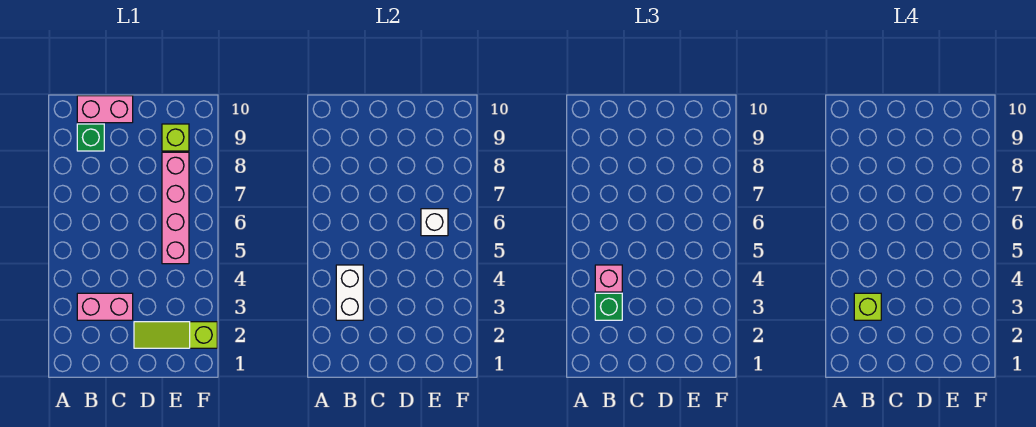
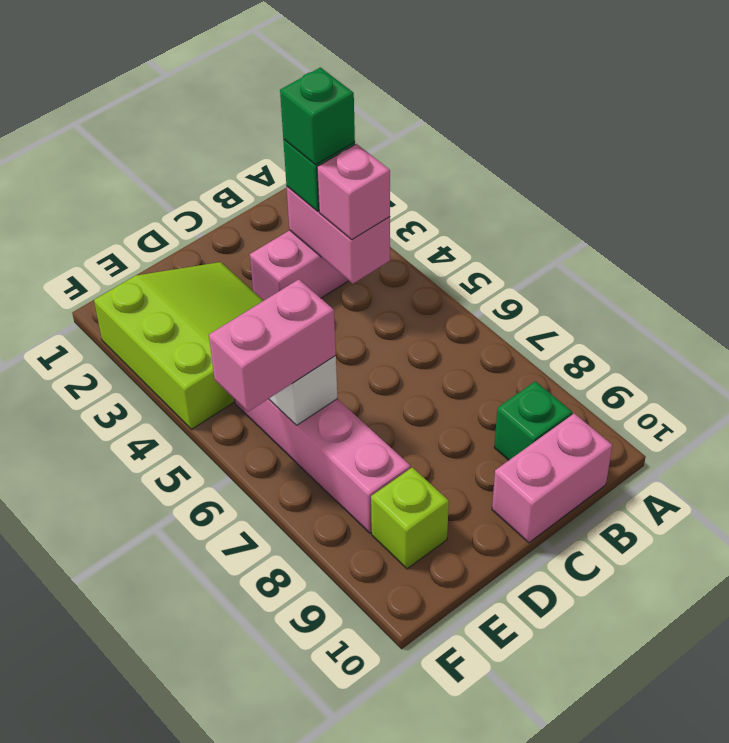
white brick B3:B4 level 2 -> pink brick B3:B4 level 2
lime brick B3 level 4 -> green brick B3 level 4
lime slope D2:F2 level 1 top F -> lime slope D2:F4 level 1 top F
none -> pink brick E6:F6 level 3

